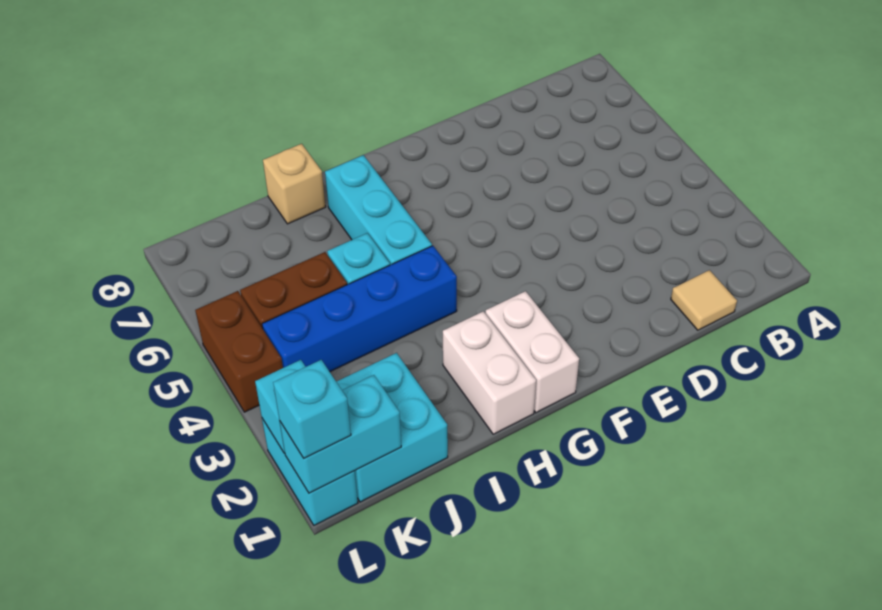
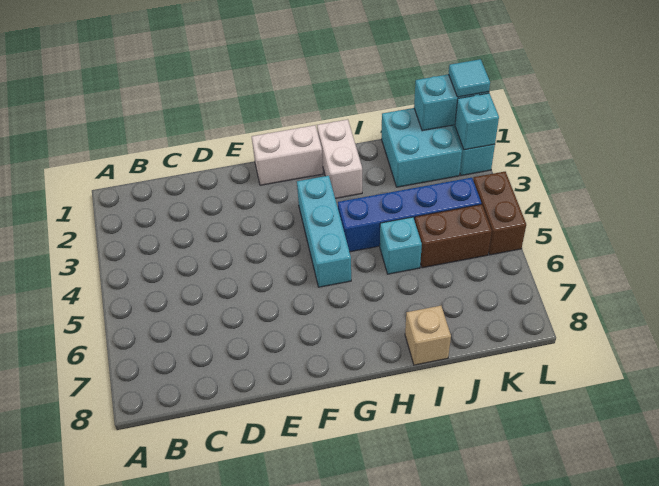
tan tile C1 level 1 -> none
white brick G1:G2 level 1 -> white brick F1:G1 level 1
cyan brick H5:H7 level 1 -> cyan brick G3:G5 level 1
cyan brick L1 level 3 -> cyan tile L1 level 3

